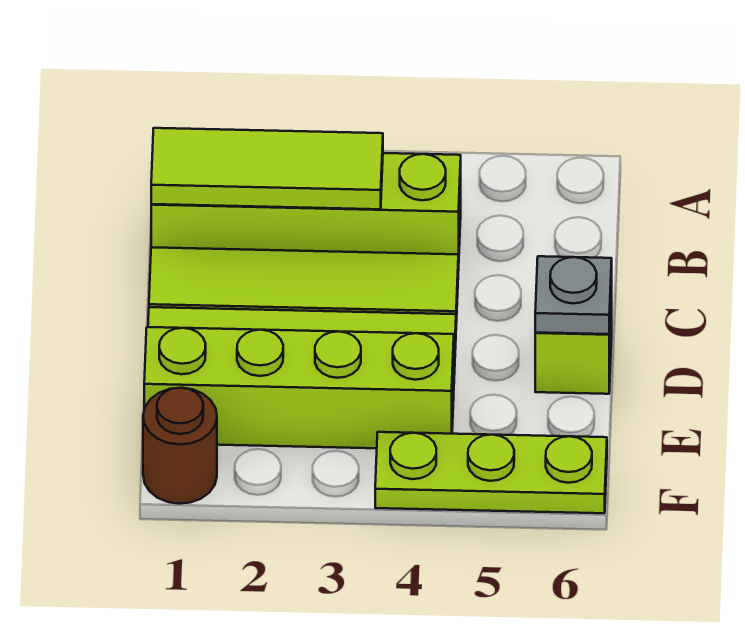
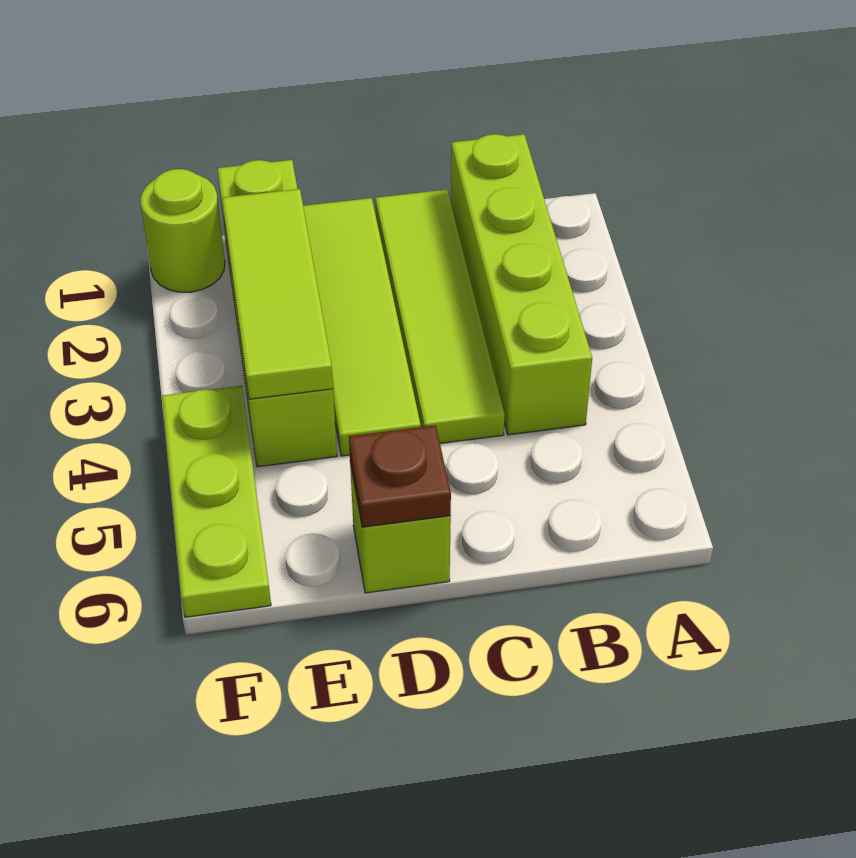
lime tile B1:B3 level 2 -> lime tile E2:E4 level 2
grey plate D6 level 2 -> brown plate D6 level 2
brown round brick F1 level 1 -> lime round brick F1 level 1

